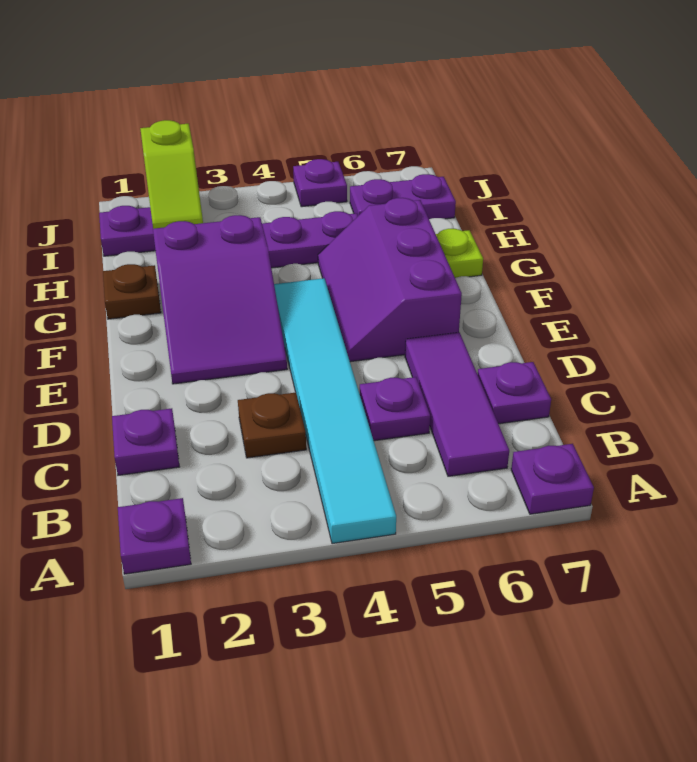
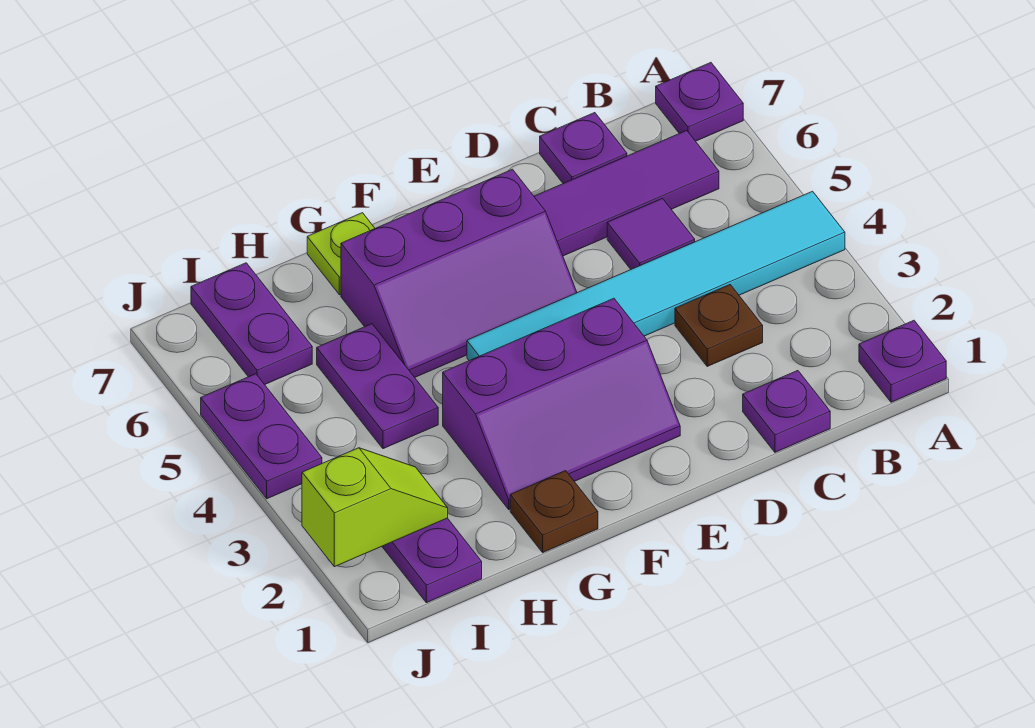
purple plate C5 level 1 -> purple tile C5 level 1
purple slope E2:G3 level 1 top G -> purple slope E2:G3 level 1 top 3
purple plate J5 level 1 -> purple plate J4:J5 level 1

